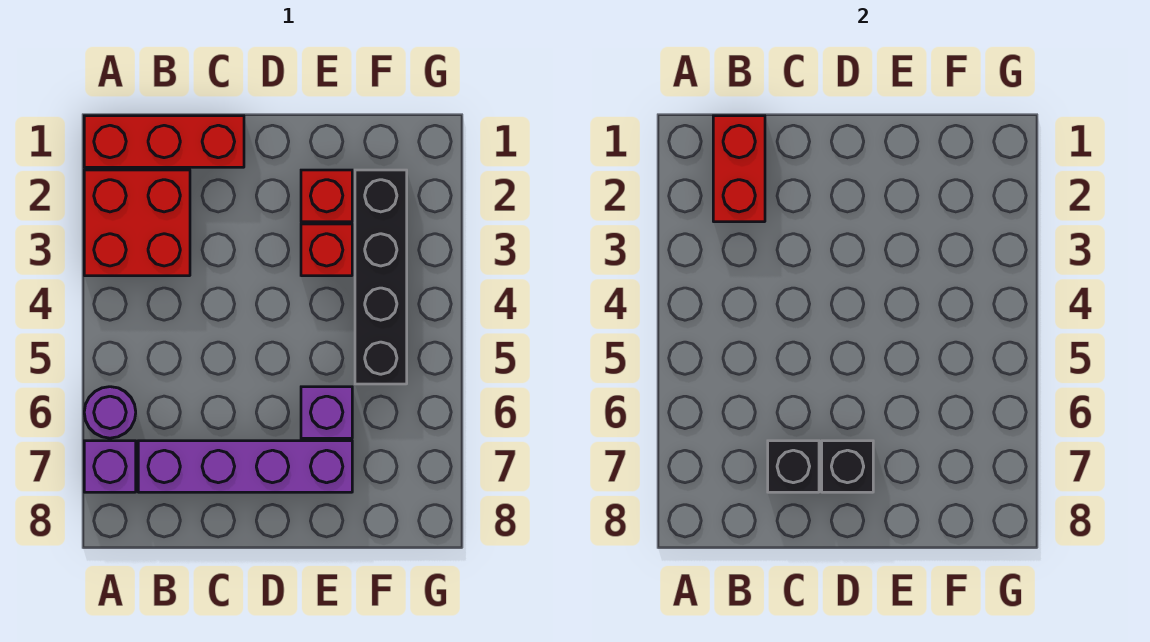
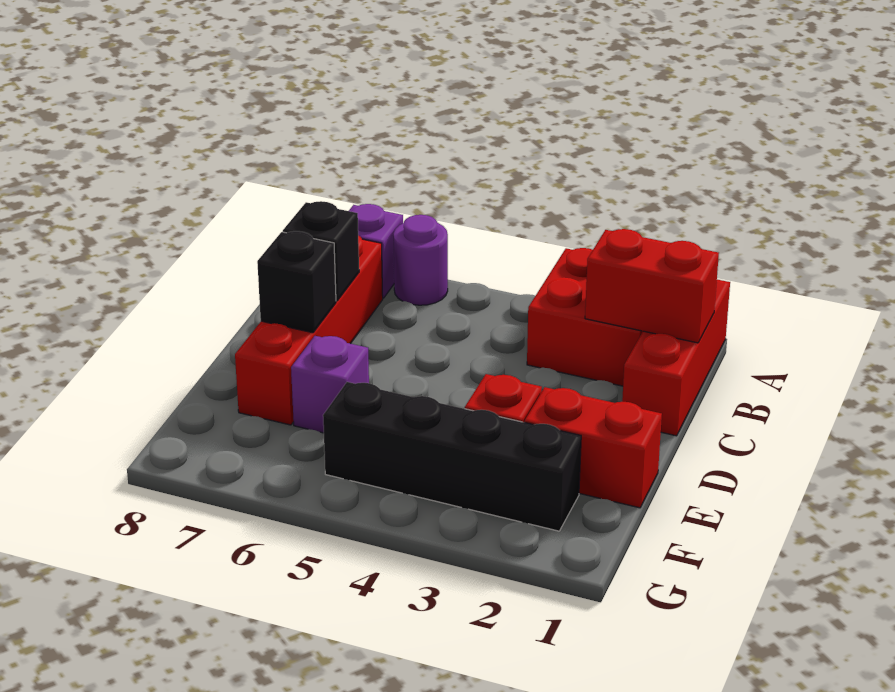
purple brick B7:E7 level 1 -> red brick B7:E7 level 1
red brick E2 level 1 -> red brick E1:E2 level 1

